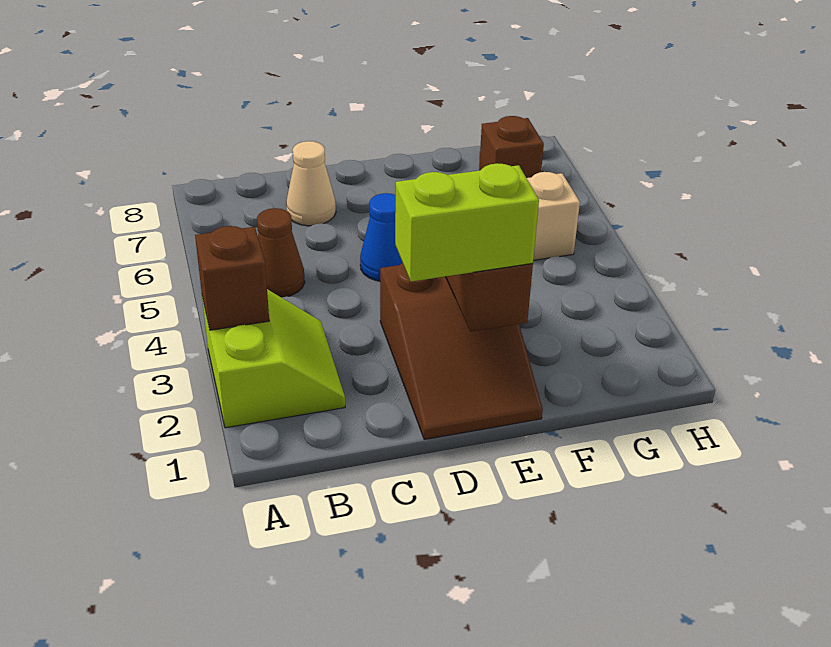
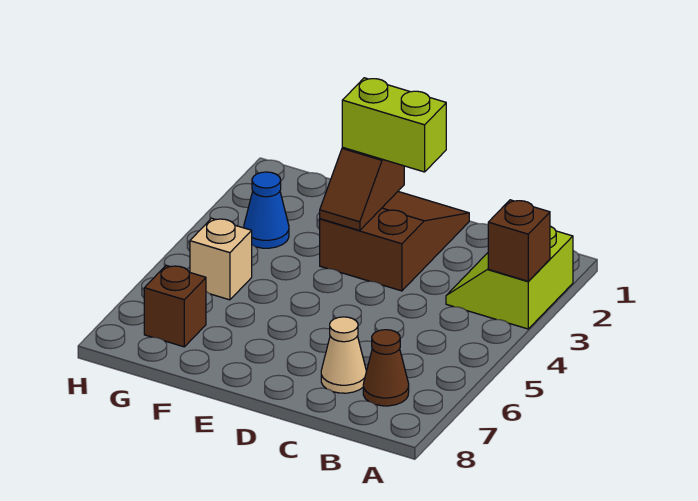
brown cone B5 level 1 -> brown cone B7 level 1
blue cone D5 level 1 -> blue cone G3 level 1

